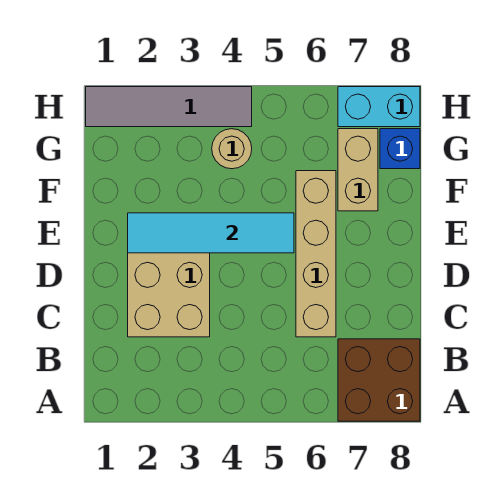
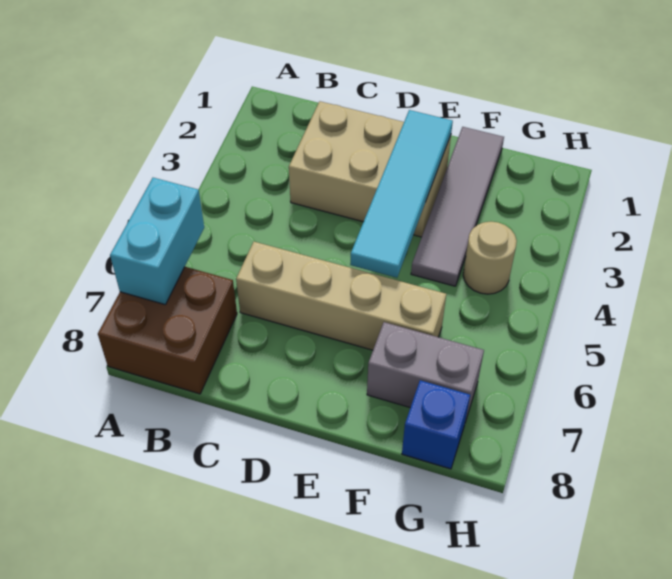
tan brick F7:G7 level 1 -> grey brick F7:G7 level 1
grey tile H1:H4 level 1 -> grey tile F1:F4 level 1
cyan brick H7:H8 level 1 -> cyan brick A6:A7 level 2

